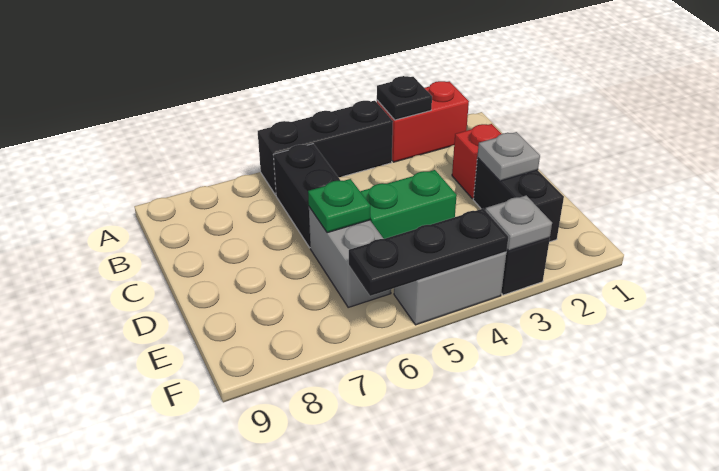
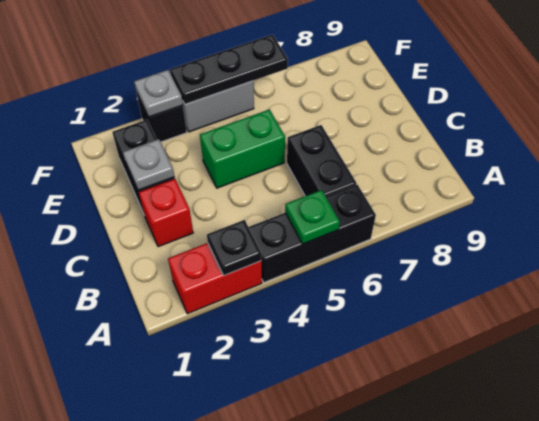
grey brick D6:E6 level 1 -> none
green plate D6 level 2 -> green plate A5 level 2

